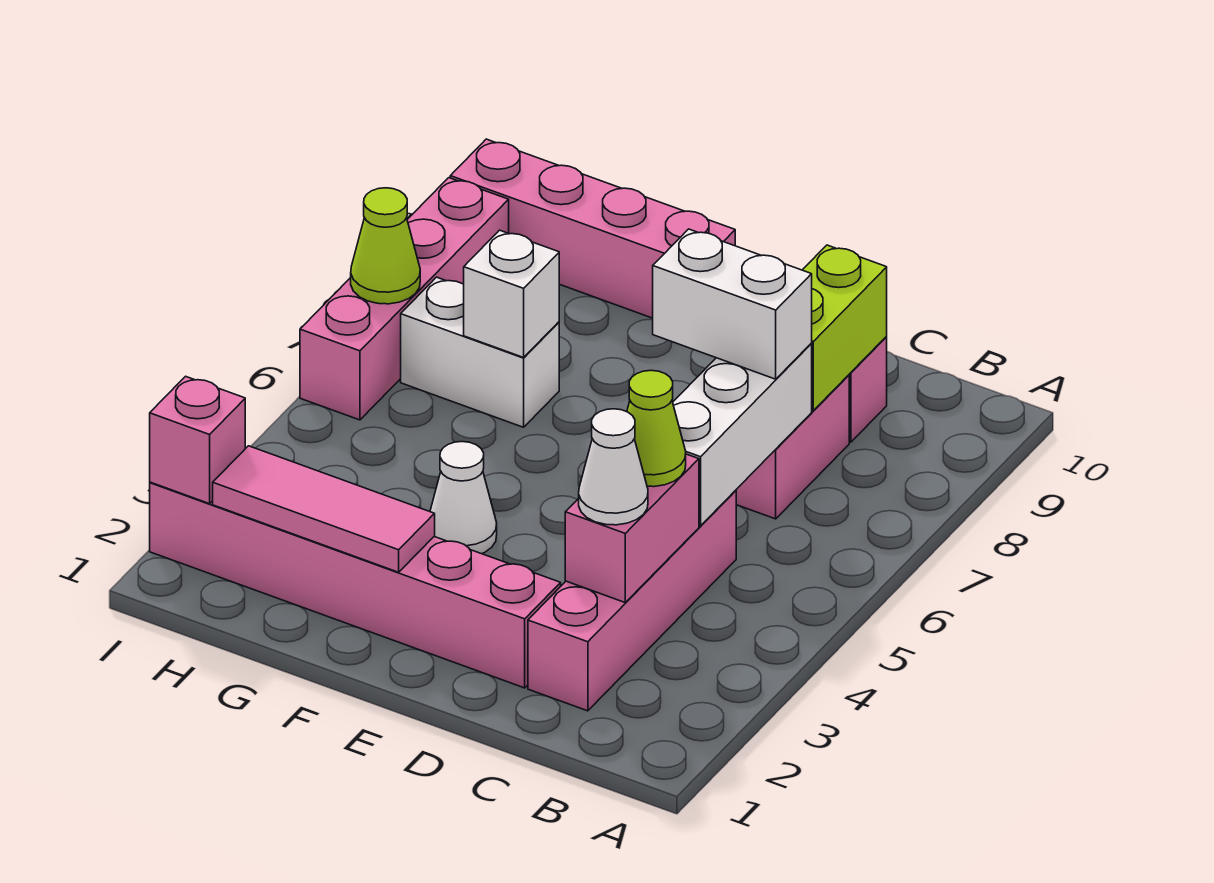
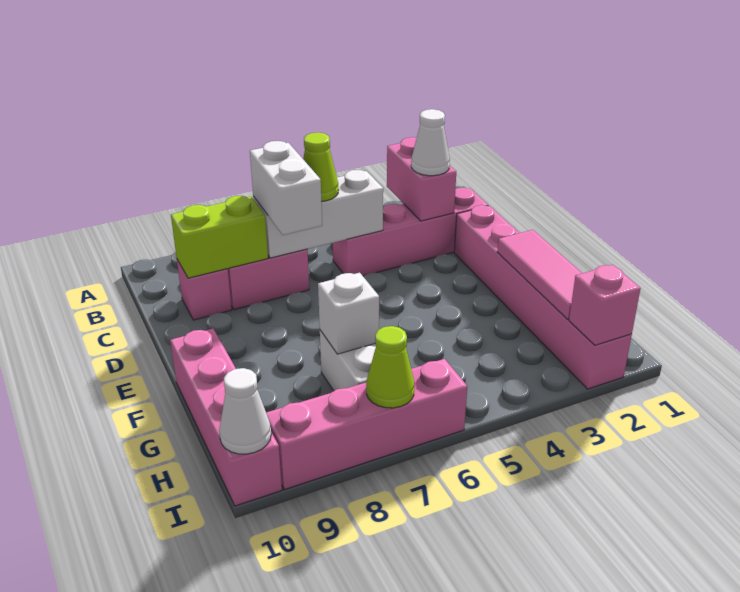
pink brick C3:C4 level 2 -> pink brick B3:C3 level 2
lime cone C4 level 3 -> lime cone C6 level 3
white cone F4 level 1 -> white cone I10 level 2

